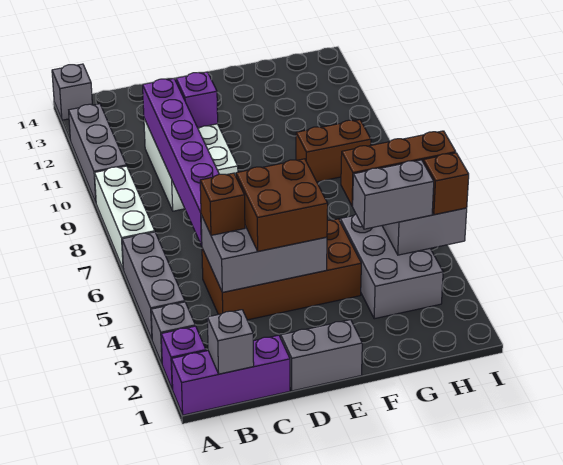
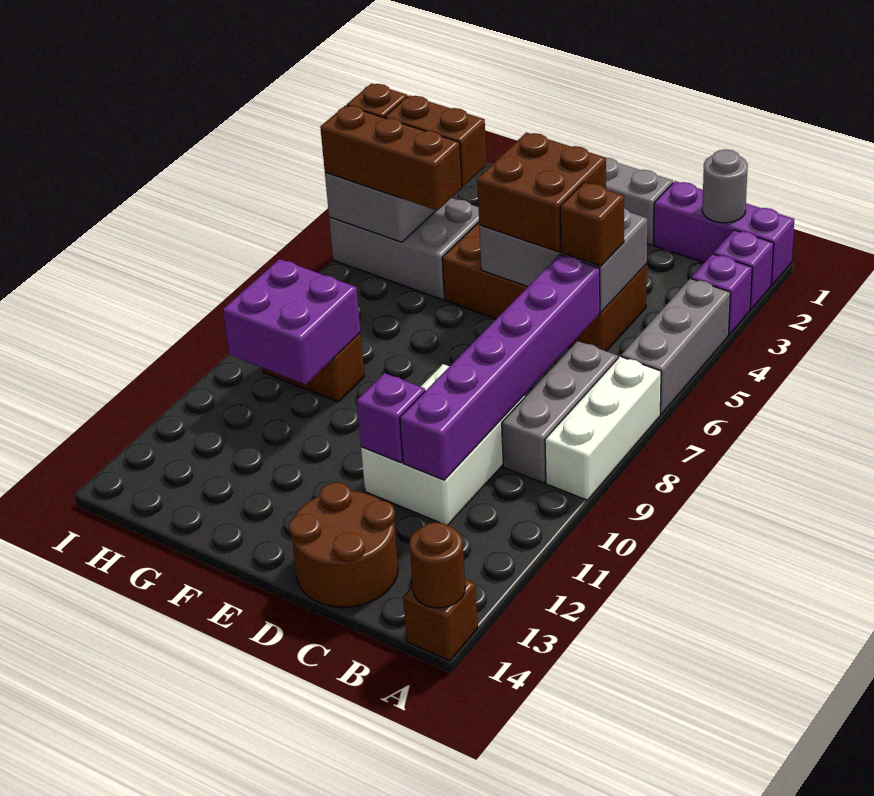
grey brick A3 level 1 -> purple brick A3 level 1
grey brick A10:A12 level 1 -> grey brick B7:B9 level 1
grey brick A14 level 1 -> brown brick A14 level 1
none -> brown round brick A14 level 2
grey brick B1 level 2 -> grey round brick B1 level 2
none -> brown round brick C13:D14 level 1
grey brick G3:H5 level 1 -> grey brick G4:I5 level 1
grey brick G4:H4 level 3 -> brown brick G4:H4 level 3
none -> purple brick G9:H10 level 2

